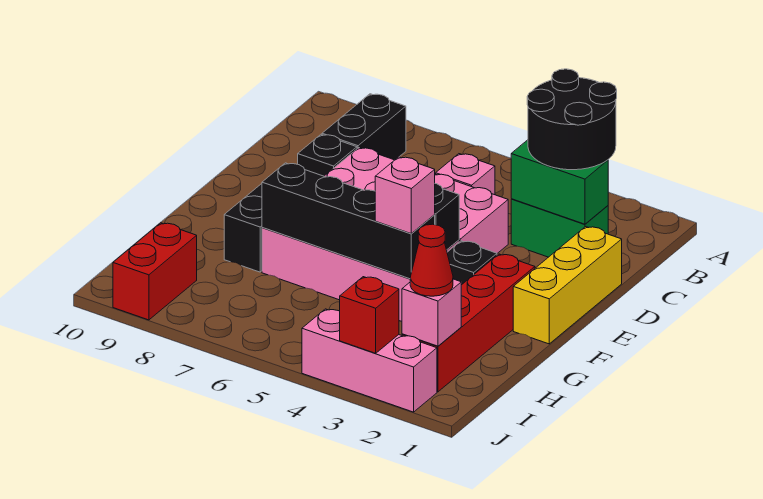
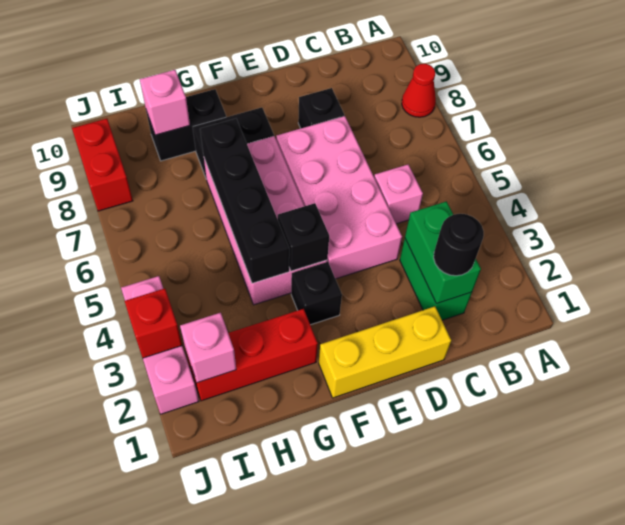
black round brick B2:C3 level 3 -> black round brick C2 level 3
black brick B8:C8 level 1 -> black brick G9:H9 level 1
red brick F2:I2 level 1 -> red brick G2:I2 level 1
pink brick G4 level 3 -> pink brick H9 level 2
red cone I2 level 3 -> red cone A8 level 1
red brick I9:J9 level 1 -> red brick J8:J9 level 1

